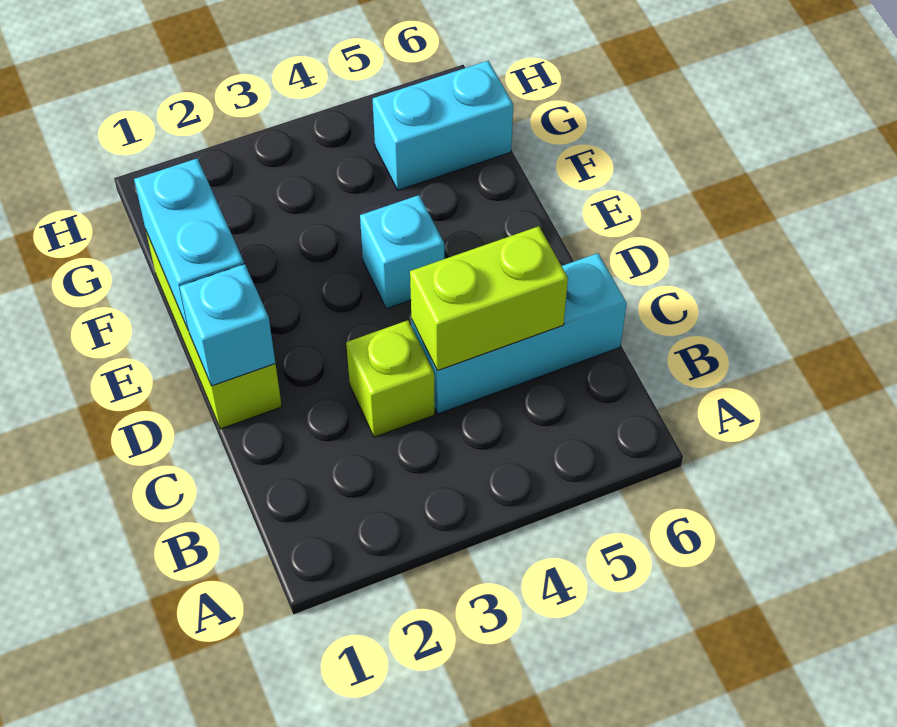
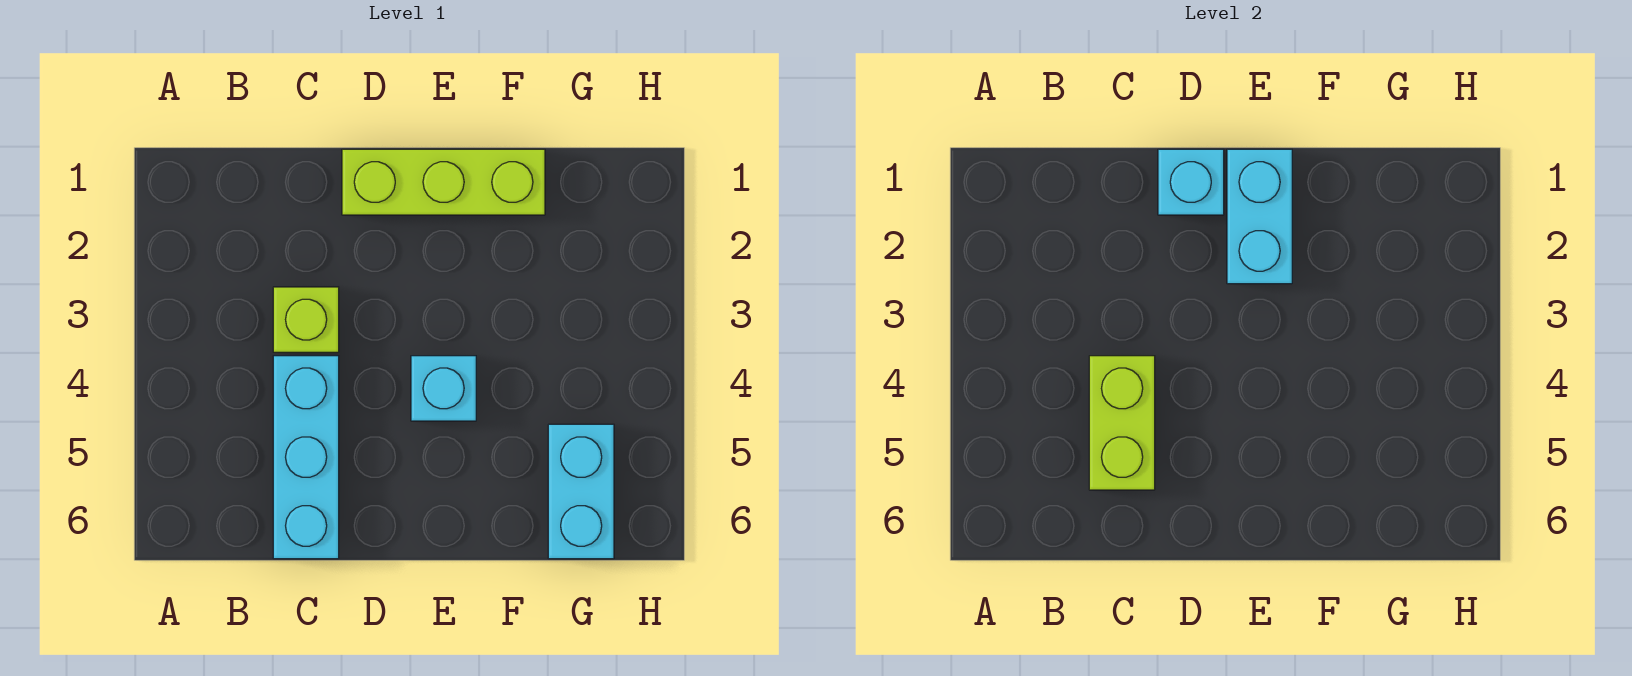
cyan brick E1:F1 level 2 -> cyan brick E1:E2 level 2

